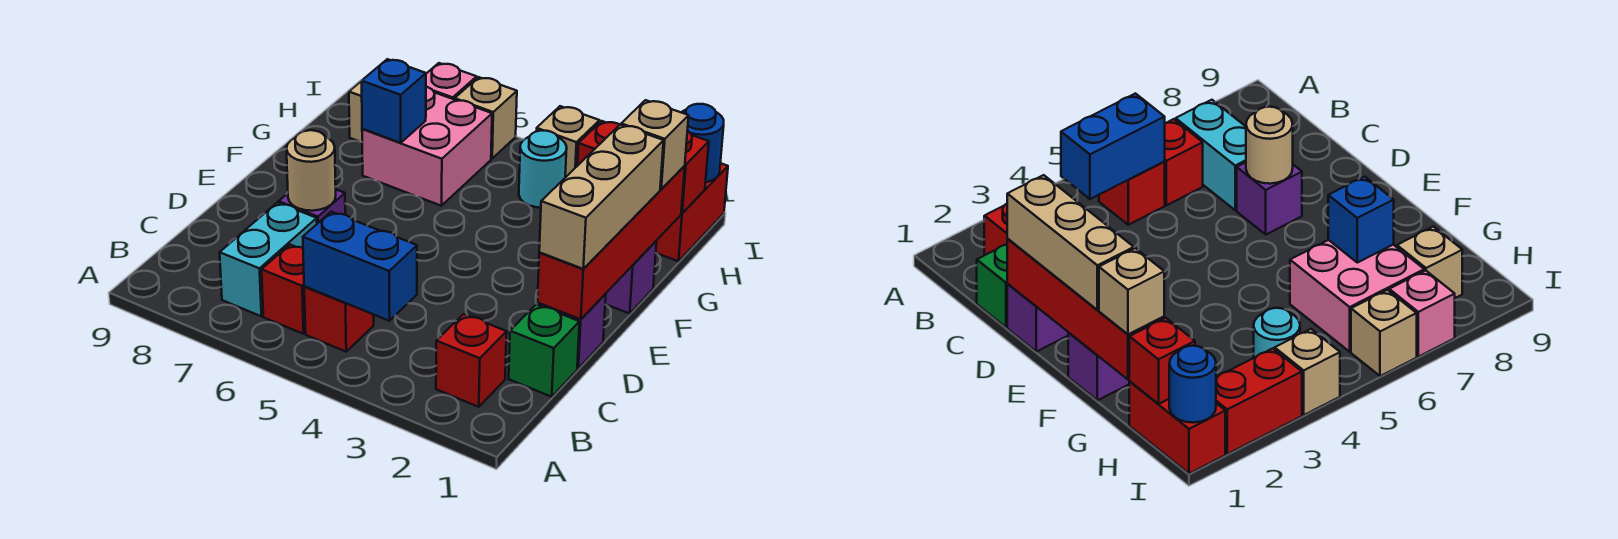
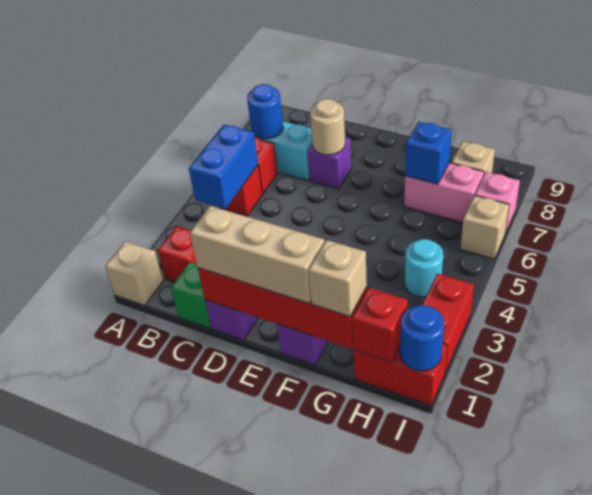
none -> blue round brick B7 level 2
pink brick G6:H7 level 1 -> pink brick G7:H7 level 1
tan brick I4 level 1 -> tan brick A1 level 1

